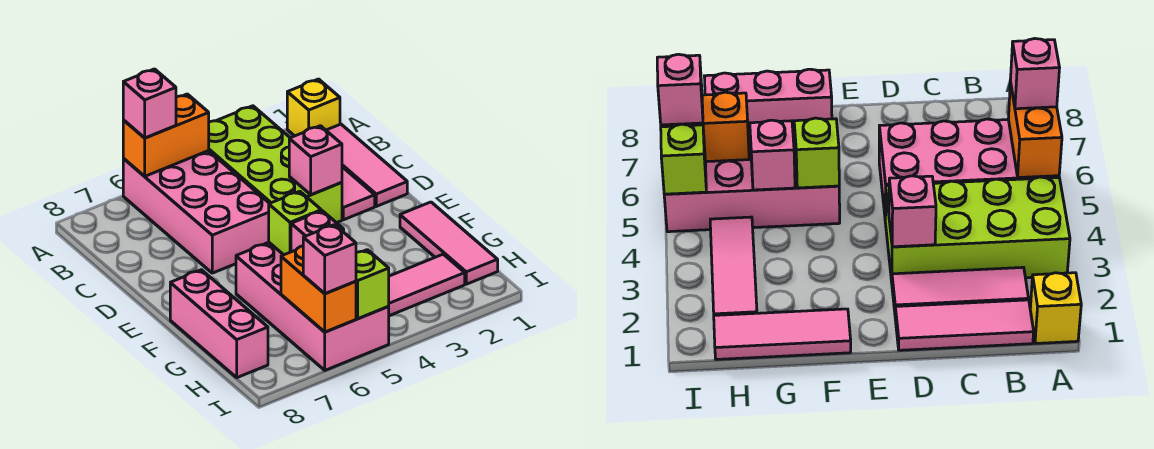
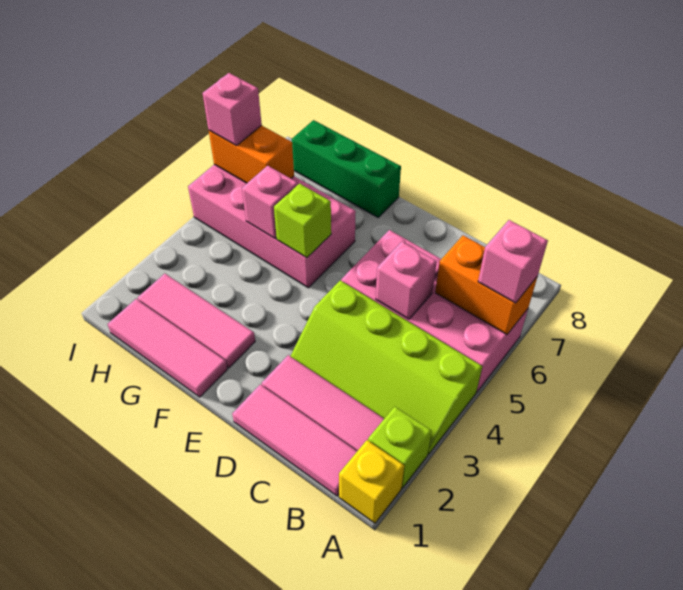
lime brick A3:D4 level 1 -> lime slope A3:D4 level 1 top 4
orange brick A5:A6 level 2 -> orange brick A6:B6 level 2
pink brick D3 level 2 -> pink brick C5 level 2
pink brick F8:H8 level 1 -> green brick F8:H8 level 1
pink tile H2:H4 level 1 -> pink tile F2:H2 level 1
lime brick I5 level 2 -> lime brick A2 level 1

